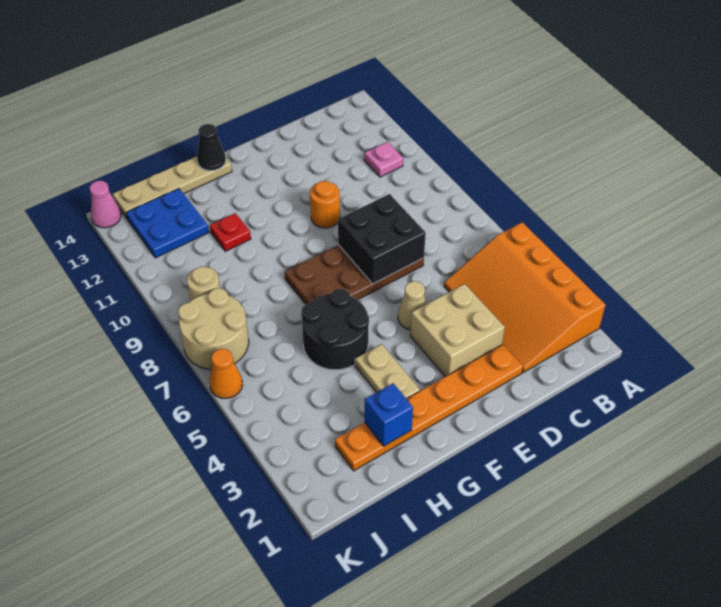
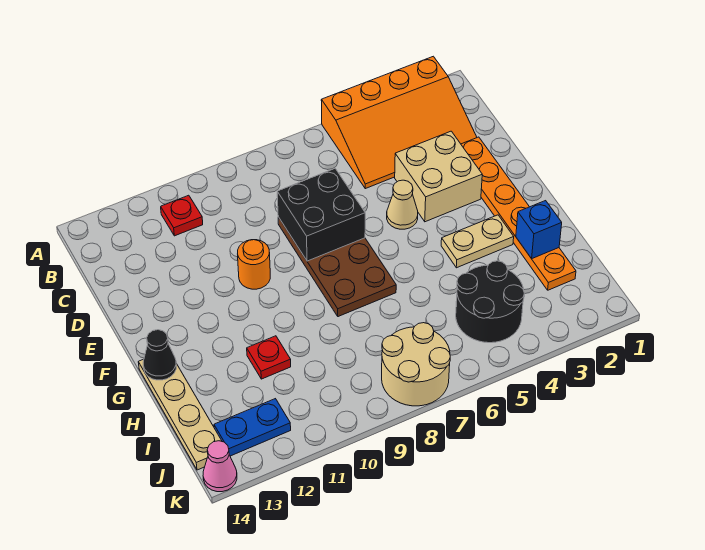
pink plate B11 level 1 -> red plate B11 level 1
black round brick G5:H6 level 1 -> black round brick I4:J5 level 1
blue plate I12:J13 level 1 -> blue plate J12:J13 level 1
tan round brick J9 level 1 -> none
orange cone K6 level 1 -> none

